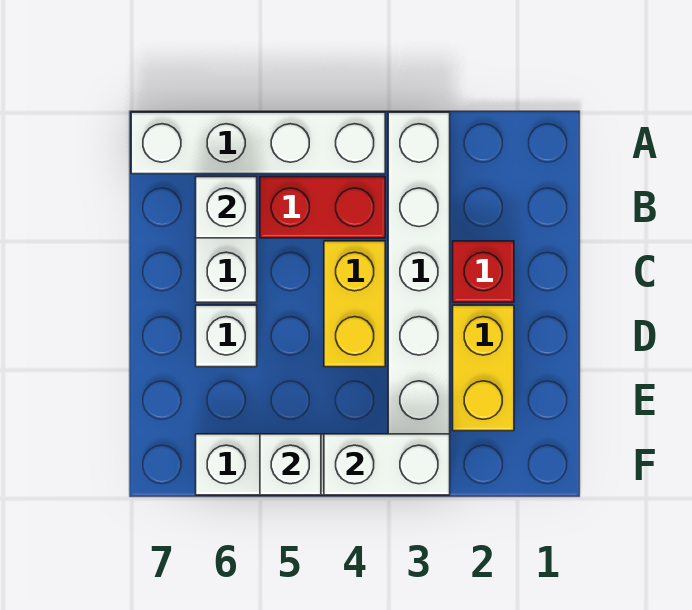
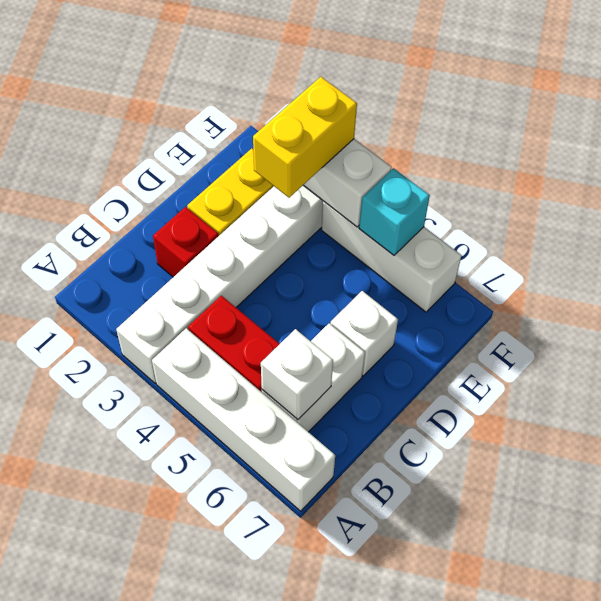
yellow brick C4:D4 level 1 -> yellow brick E3:F3 level 3
white brick F5 level 2 -> cyan brick F5 level 2

